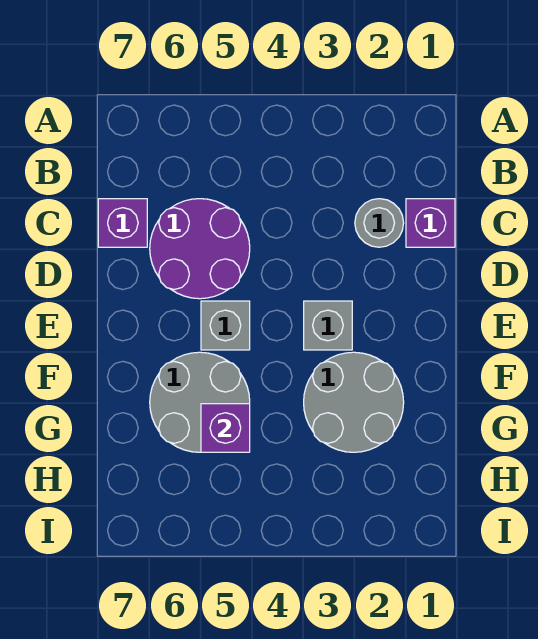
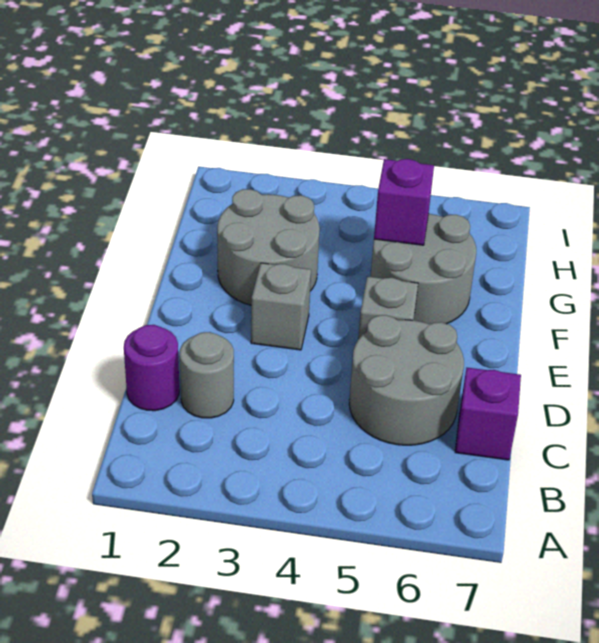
purple brick C1 level 1 -> purple round brick C1 level 1
purple round brick C5:D6 level 1 -> grey round brick C5:D6 level 1

